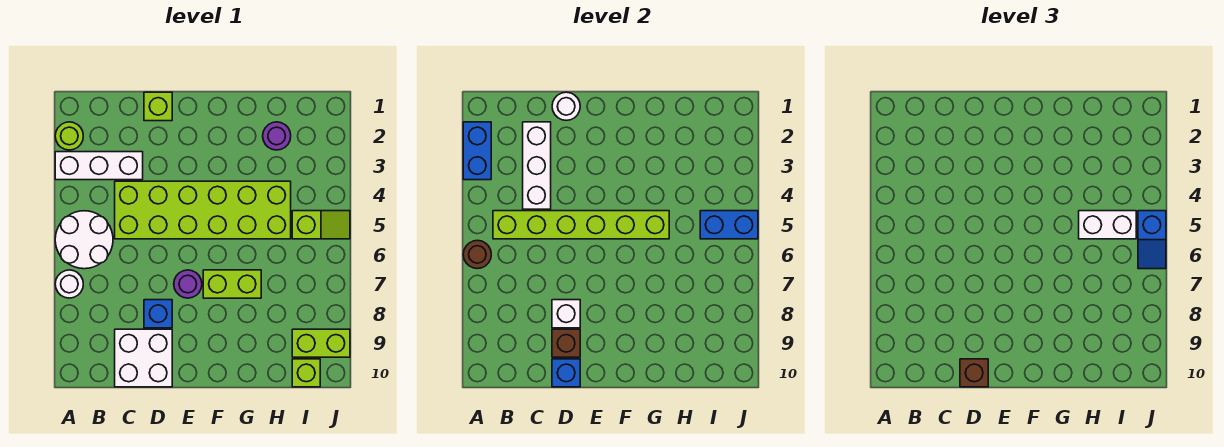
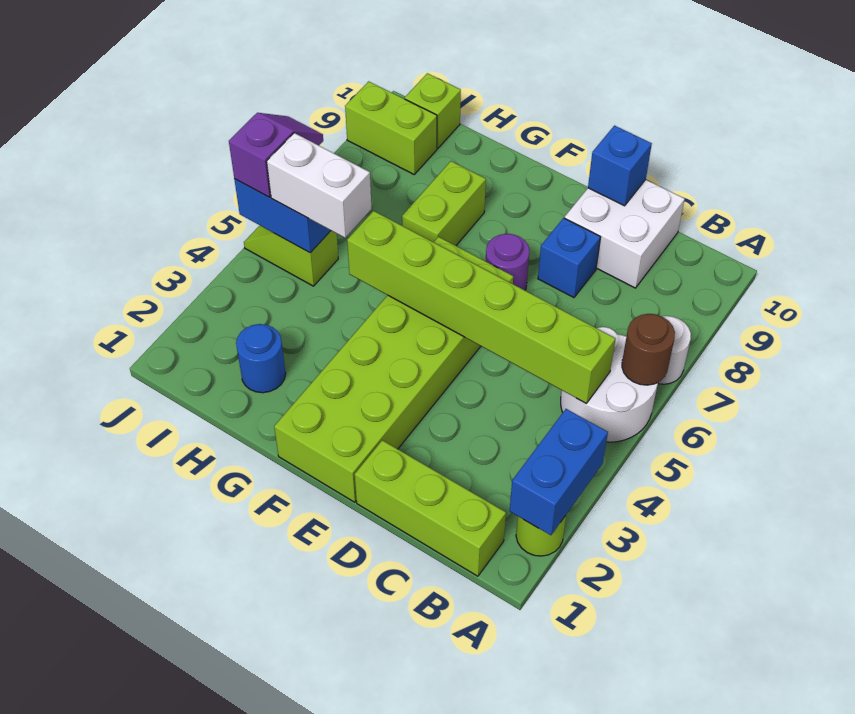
white brick A3:C3 level 1 -> none
white brick C2:C4 level 2 -> none
lime brick C4:H5 level 1 -> lime brick E1:F6 level 1
lime brick D1 level 1 -> lime brick B1:D1 level 1
white round brick D1 level 2 -> none
white brick D8 level 2 -> none
brown brick D9 level 2 -> none
brown brick D10 level 3 -> none
lime brick F7:G7 level 1 -> lime brick G7:G8 level 1
purple round brick H2 level 1 -> blue round brick H2 level 1
blue slope J5:J6 level 3 top 5 -> purple slope J5:J6 level 3 top 5

